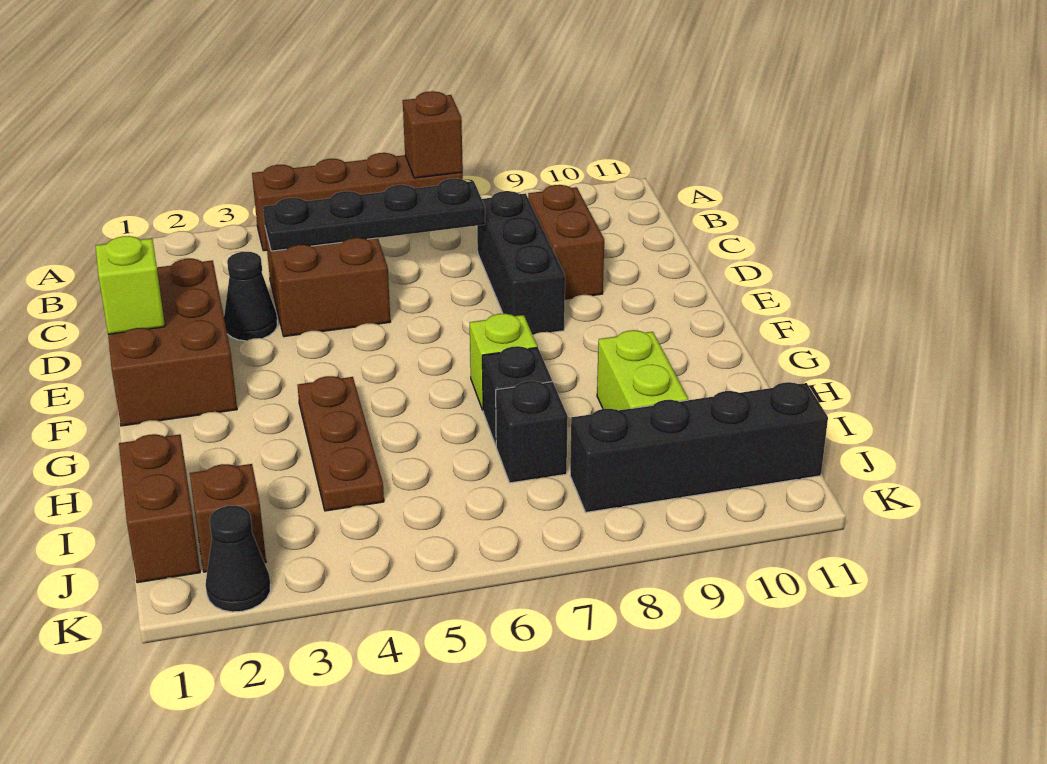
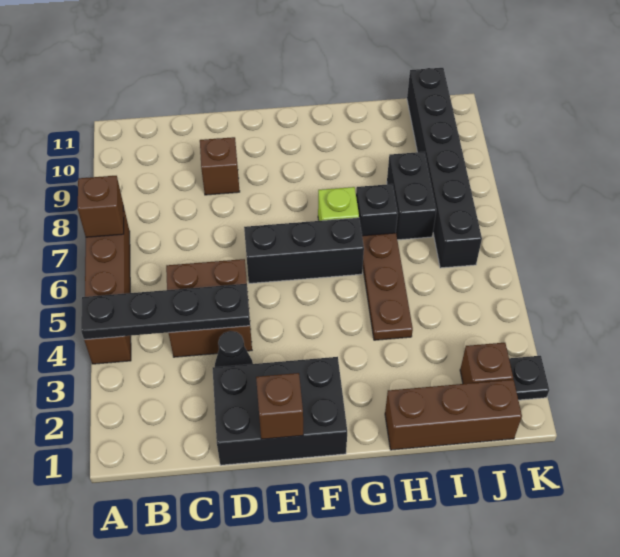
black plate C4:C7 level 2 -> black plate A4:D4 level 2
black brick C8:E8 level 1 -> black brick E6:G6 level 1
brown brick C9:D9 level 1 -> brown brick D9 level 1
brown brick D1:F2 level 1 -> black brick D1:F2 level 1
lime brick E1 level 2 -> brown brick E1 level 2
brown plate G4:I4 level 1 -> brown plate H4:H6 level 1
lime brick H9:I9 level 1 -> none
brown brick I1:J1 level 1 -> brown brick H1:J1 level 1
black brick I7 level 1 -> black brick I7:I8 level 1
black brick J8:J11 level 1 -> black brick J6:J11 level 1
black cone K2 level 1 -> black plate K2 level 1

